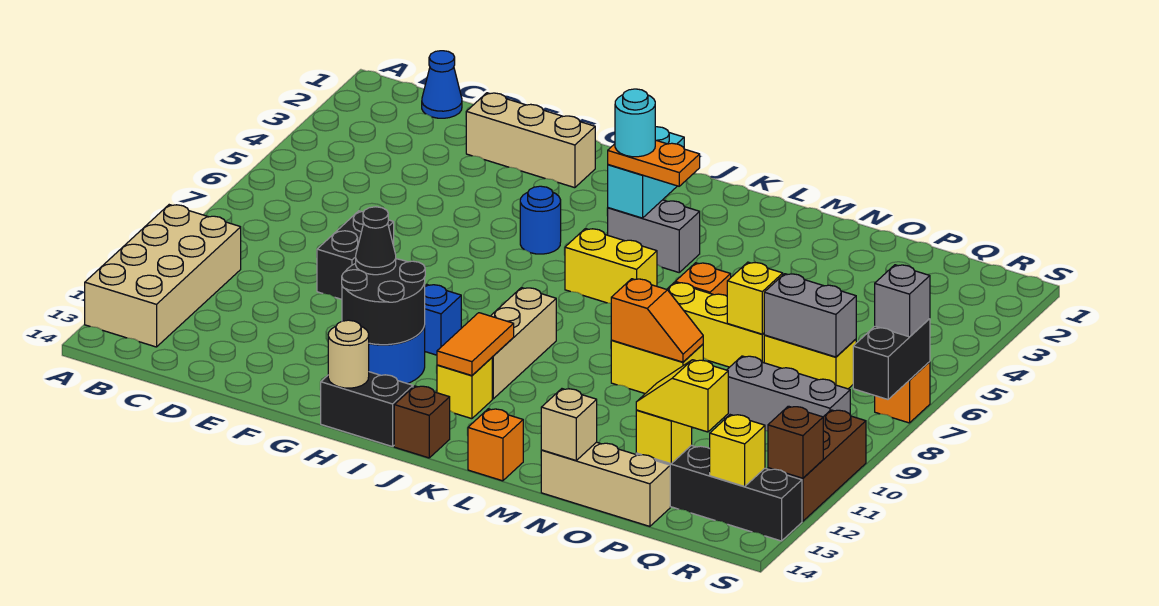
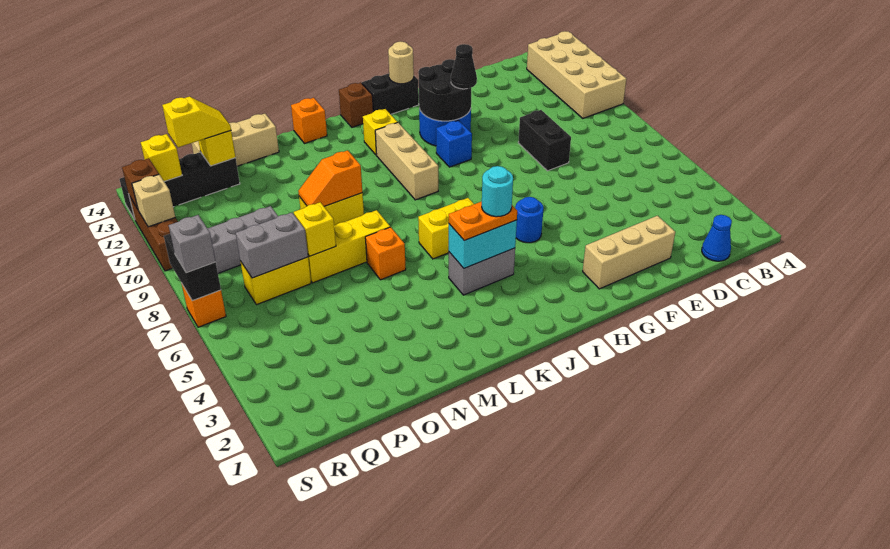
cyan brick J3:J4 level 2 -> cyan brick J4:K4 level 2
orange tile J11:J12 level 2 -> none
tan brick N14 level 2 -> tan brick S11 level 2

